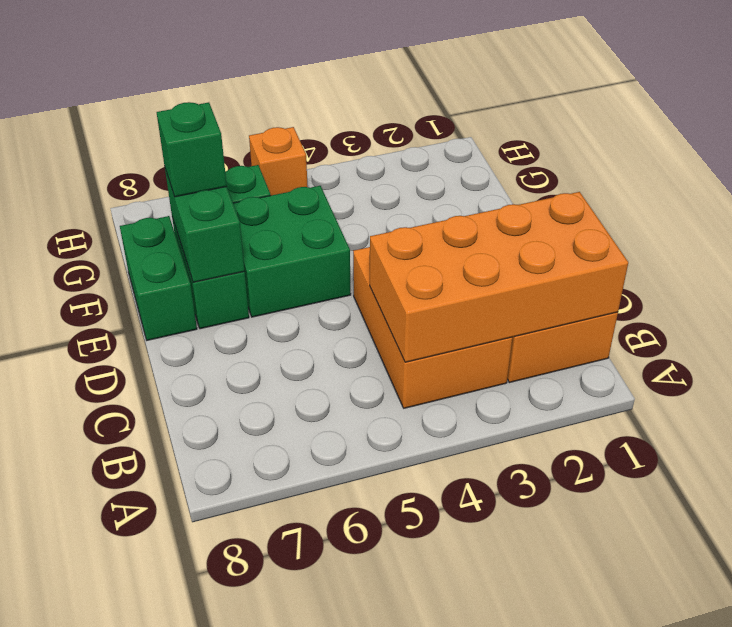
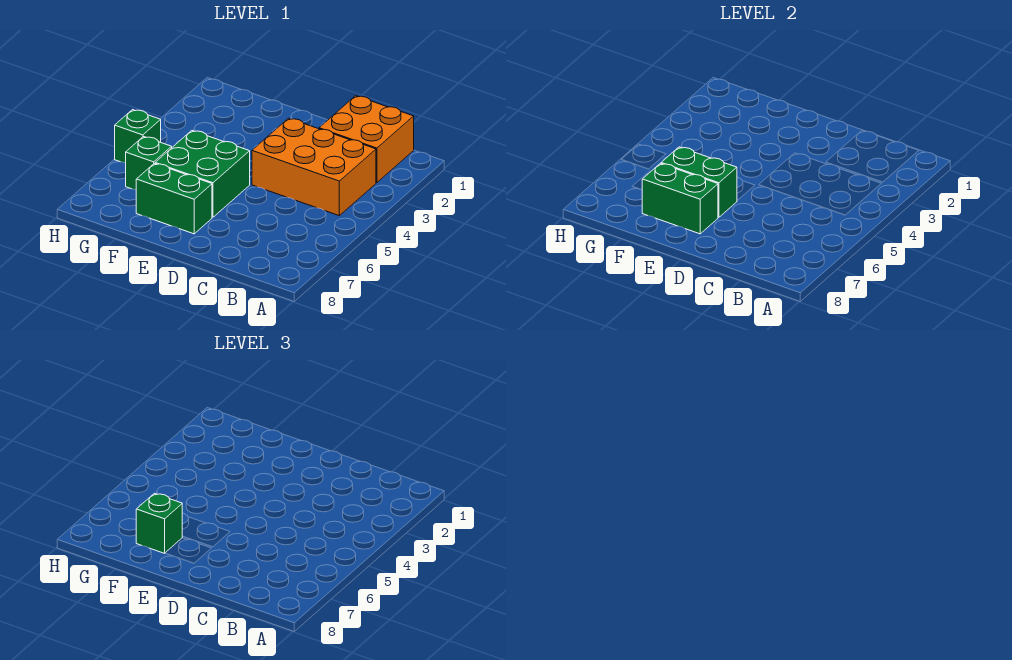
orange brick B1:C4 level 2 -> none
green brick E8:F8 level 1 -> green brick E6:F6 level 2
orange brick H5 level 1 -> green brick H5 level 1

